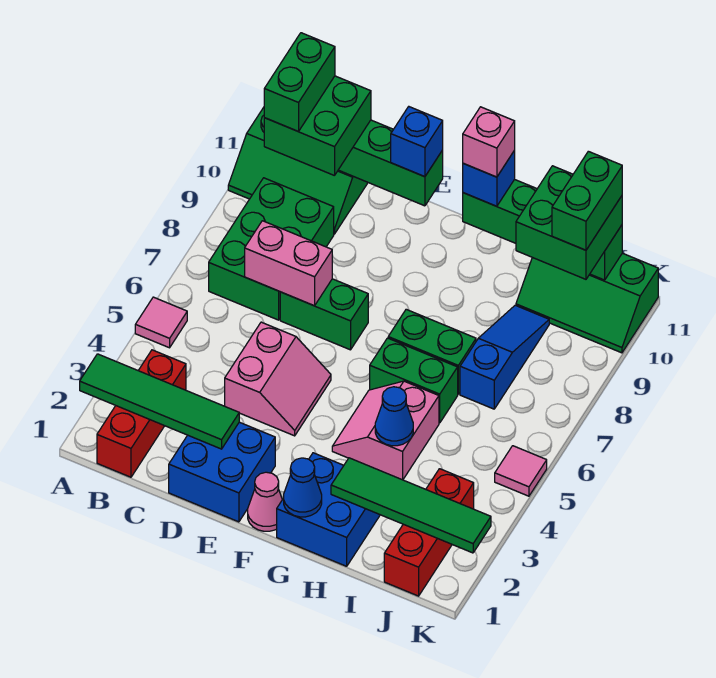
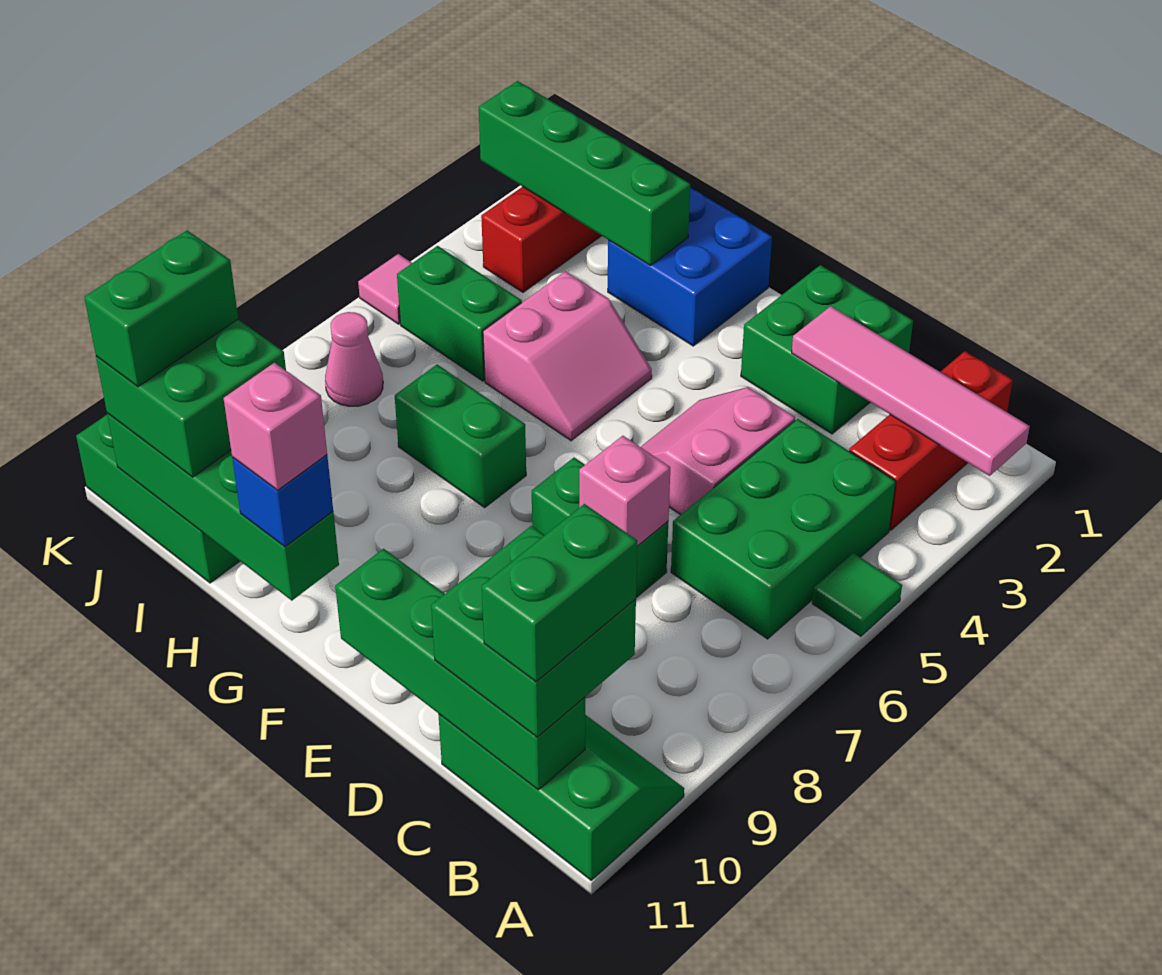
green tile A2:D2 level 2 -> pink tile A2:D2 level 2
pink tile A5 level 1 -> green tile A5 level 1
green brick B7:C9 level 1 -> green brick B4:C6 level 1
pink brick C7:D7 level 2 -> pink brick D7 level 2
blue brick D1:E2 level 1 -> green brick D1:E2 level 1
blue brick E11 level 3 -> none
pink cone F1 level 1 -> pink cone J7 level 1
blue cone G1 level 2 -> none
green brick G6:H6 level 1 -> green brick I5:J5 level 1
green tile H2:K2 level 2 -> green brick H2:K2 level 2
blue cone H4 level 2 -> none
blue slope I7:I9 level 1 top 7 -> none

